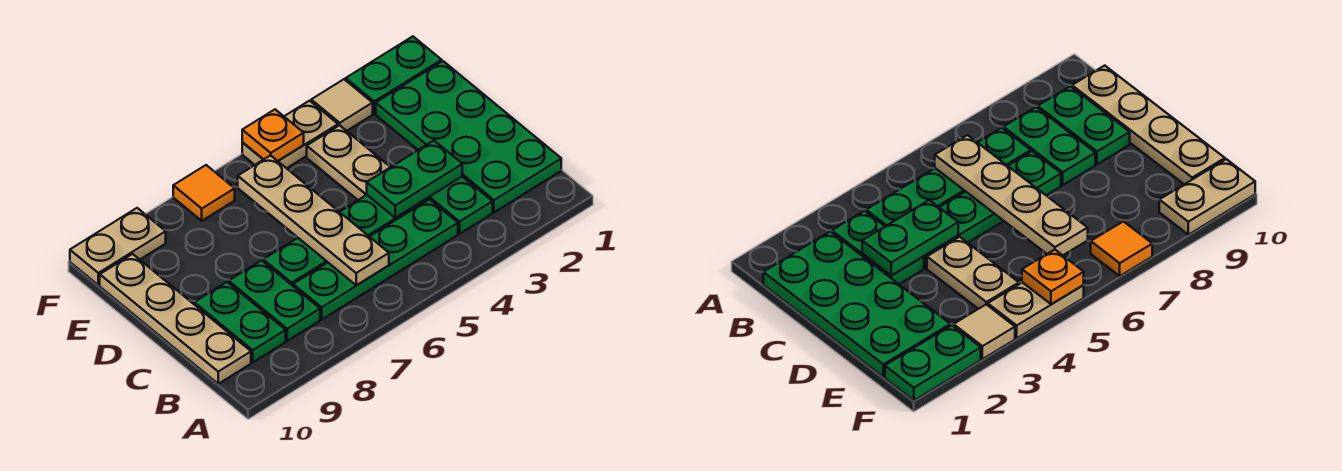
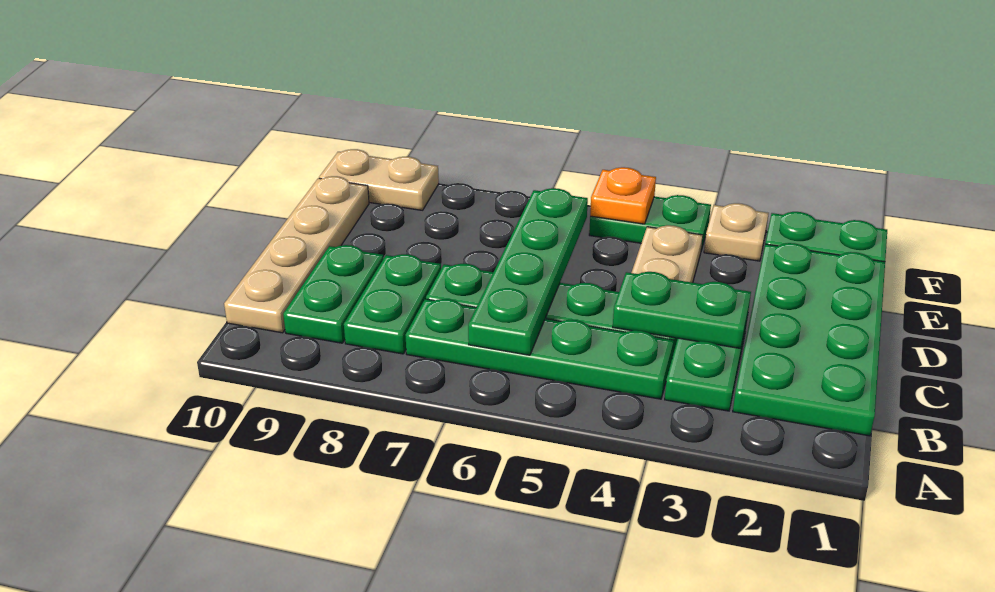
tan plate B6:E6 level 2 -> green plate B6:E6 level 2
tan tile F3 level 1 -> tan plate F3 level 1
tan plate F4:F5 level 1 -> green plate F4:F5 level 1
orange tile F7 level 1 -> none

